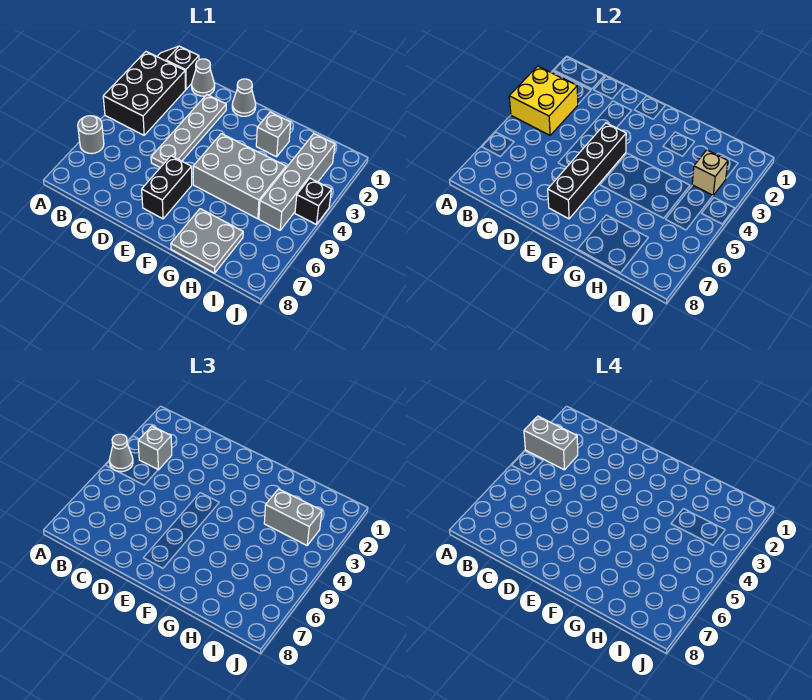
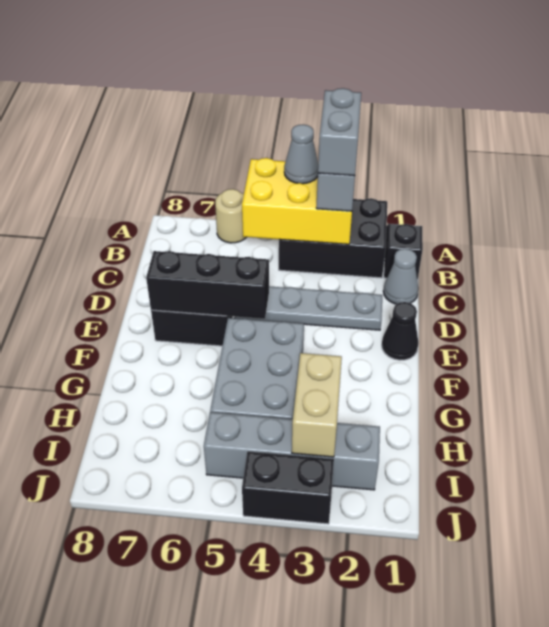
yellow brick A3:B4 level 2 -> yellow brick A3:B5 level 2
grey round brick A6 level 1 -> tan round brick A6 level 1
grey cone E1 level 1 -> black cone E1 level 1
black brick E4:E7 level 2 -> black brick E5:E7 level 2
grey brick G2 level 1 -> none
grey plate G7:H8 level 1 -> none
grey brick H3:I3 level 3 -> none
tan brick I3 level 2 -> tan brick H3:I3 level 2
black brick J4 level 1 -> black brick J3:J4 level 1

